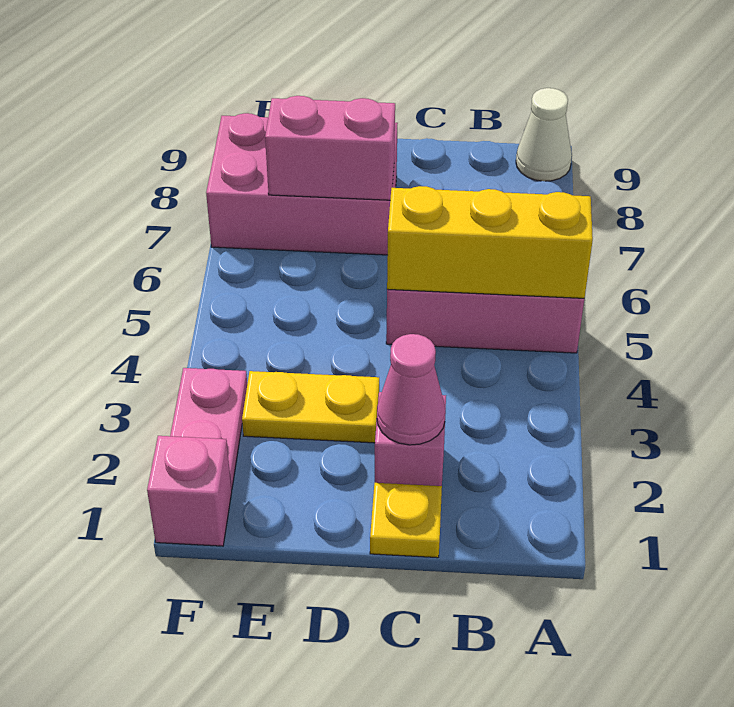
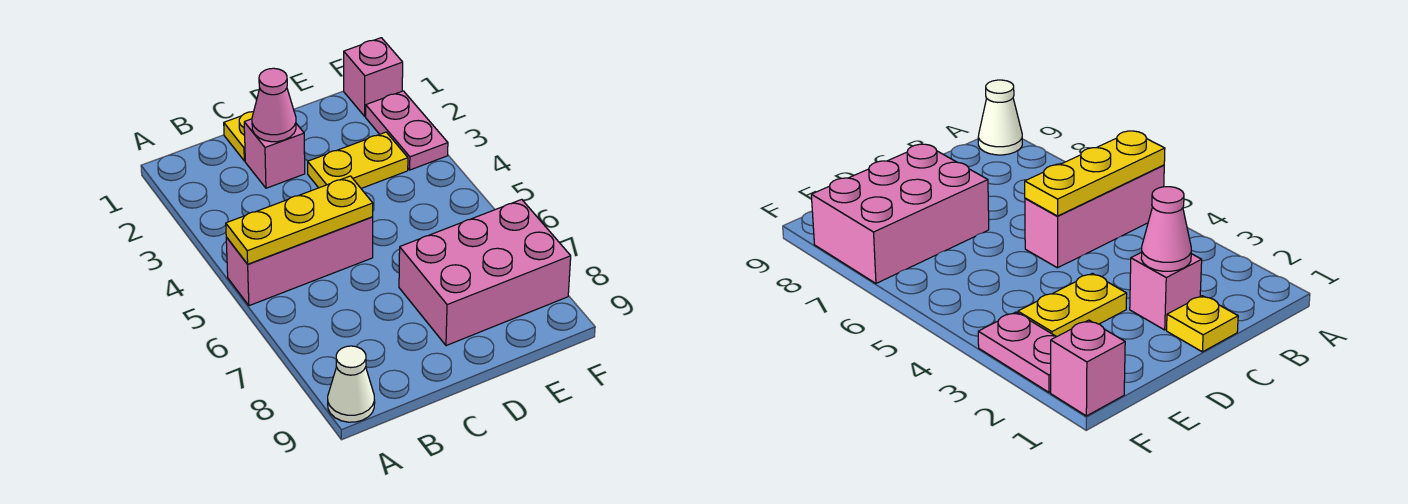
yellow brick A5:C5 level 2 -> yellow plate A5:C5 level 2
pink brick D7:E7 level 2 -> none

